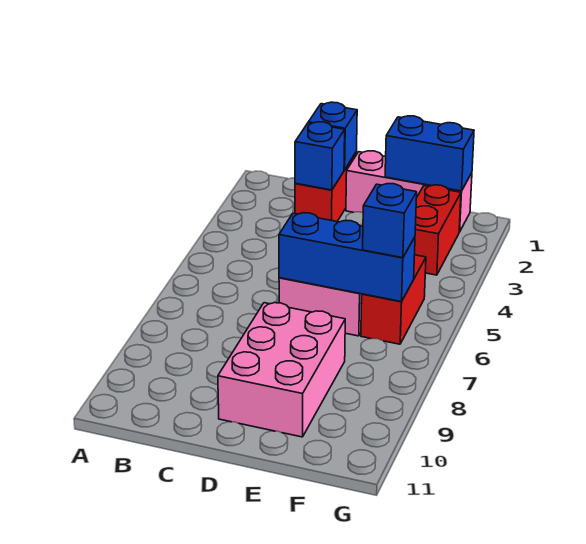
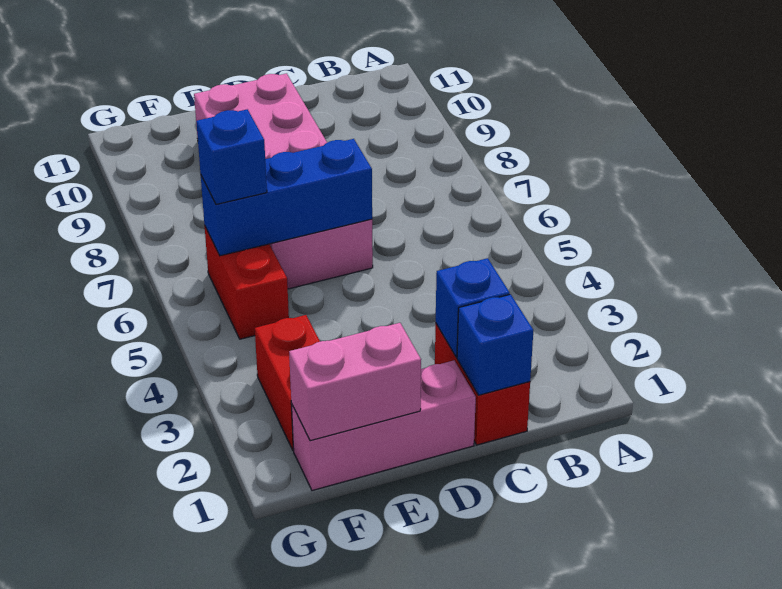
blue brick E1:F1 level 2 -> pink brick E1:F1 level 2

